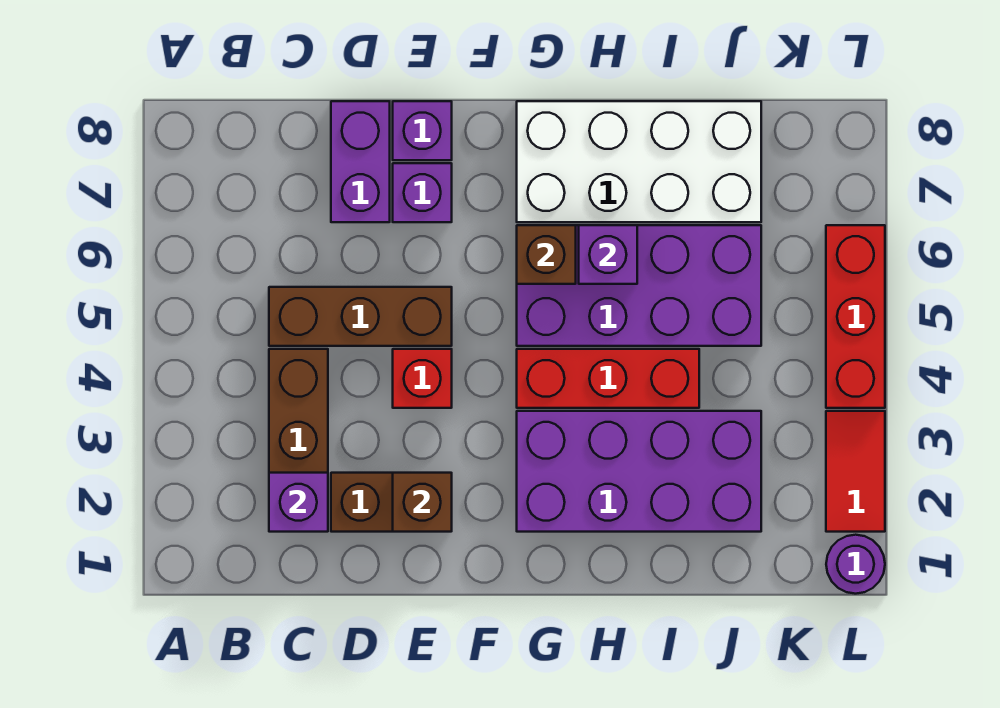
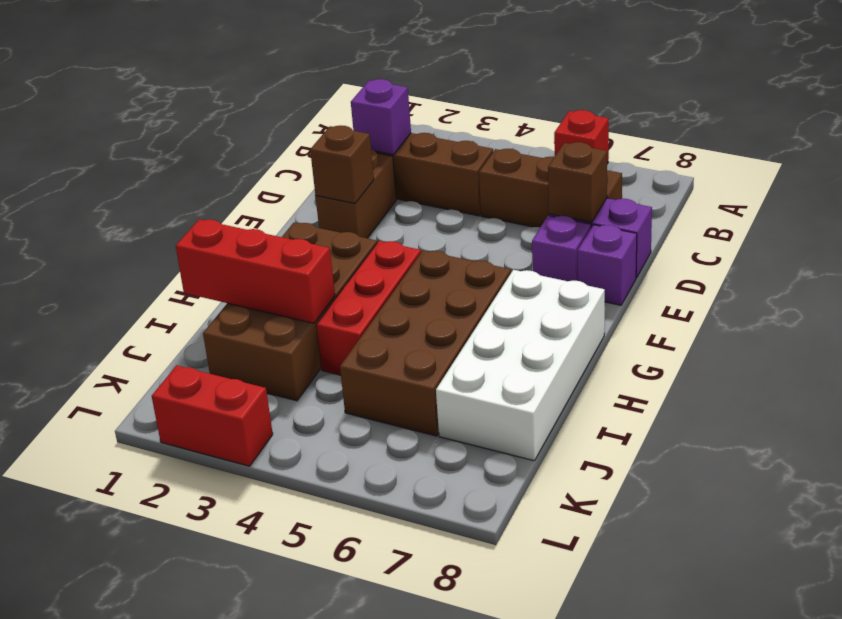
brown brick C5:E5 level 1 -> brown brick C5:C7 level 1
red brick E4 level 1 -> red brick A6 level 1
purple brick G2:J3 level 1 -> brown brick G2:J3 level 1
purple brick G5:J6 level 1 -> brown brick G5:J6 level 1
brown brick G6 level 2 -> brown brick D7 level 2
purple brick H6 level 2 -> none
purple round brick L1 level 1 -> none
red tile L2:L3 level 1 -> red brick L2:L3 level 1
red brick L4:L6 level 1 -> red brick I1:I3 level 2

